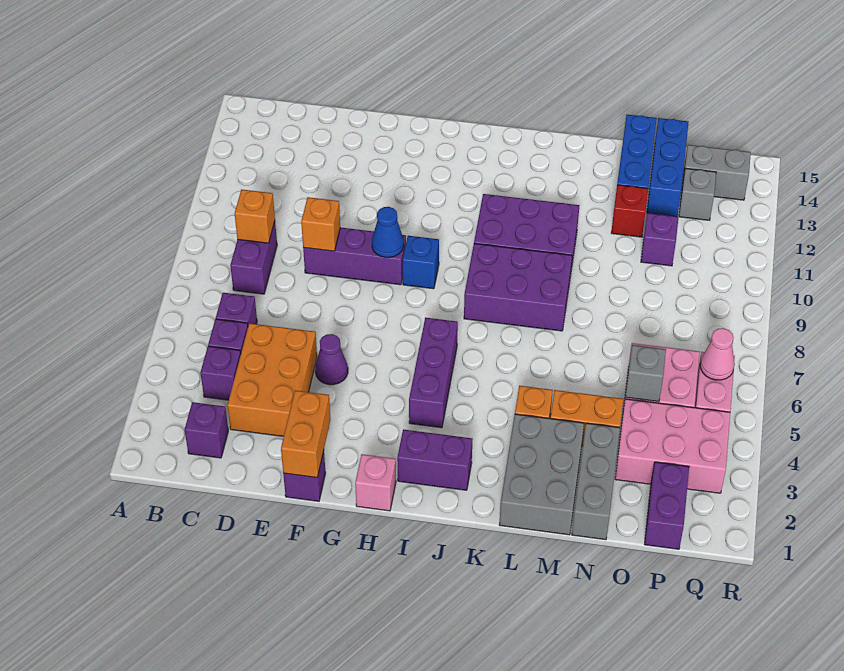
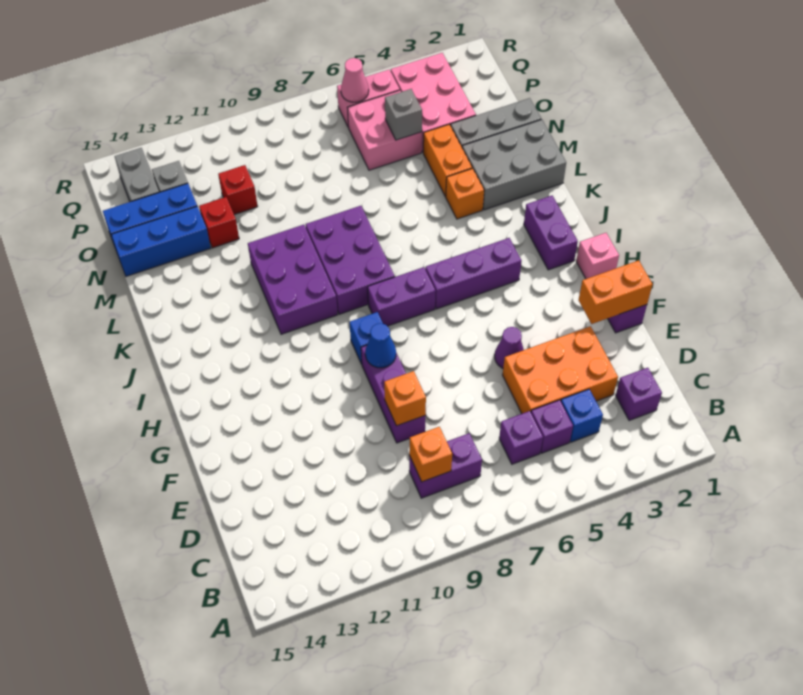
purple brick C4 level 1 -> blue brick C4 level 1
purple brick O11 level 1 -> red brick O11 level 1
purple brick P1:P2 level 1 -> purple brick I7:I8 level 1

